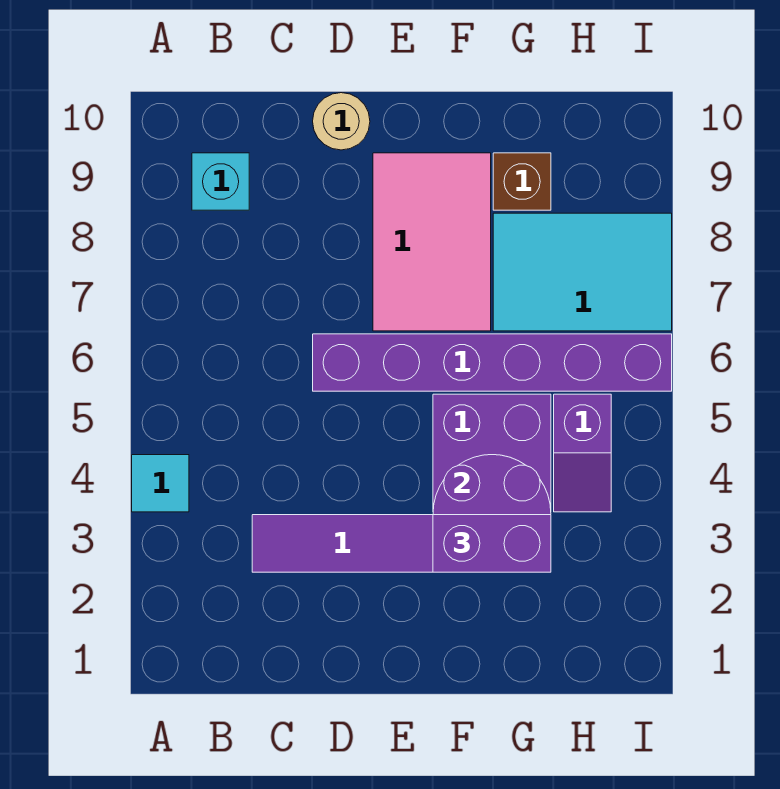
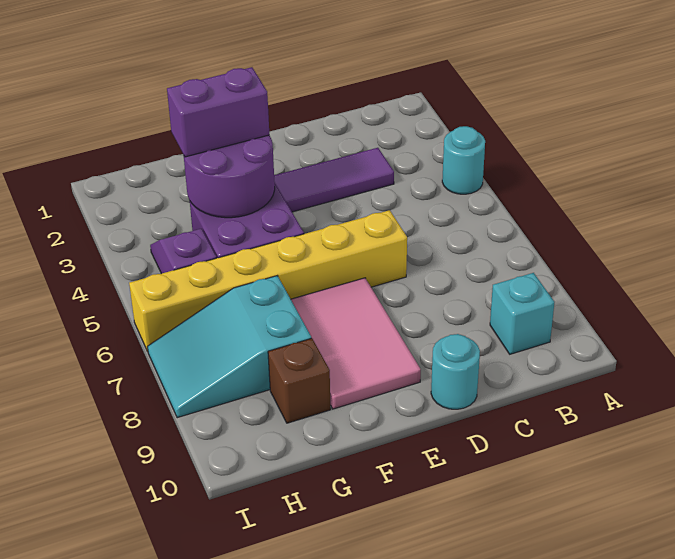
cyan tile A4 level 1 -> cyan round brick A4 level 1
purple brick D6:I6 level 1 -> yellow brick D6:I6 level 1
tan round brick D10 level 1 -> cyan round brick D10 level 1
cyan tile G7:I8 level 1 -> cyan slope G7:I8 level 1 top G

